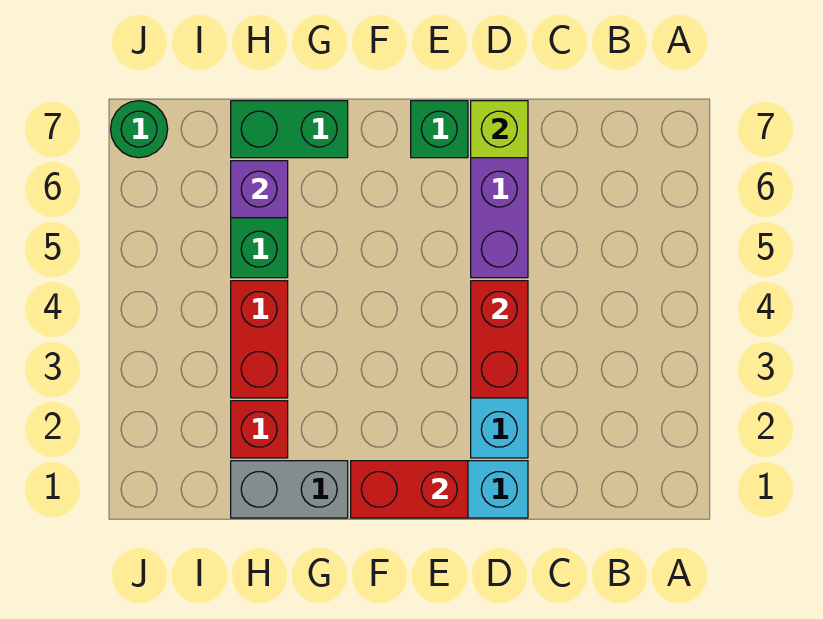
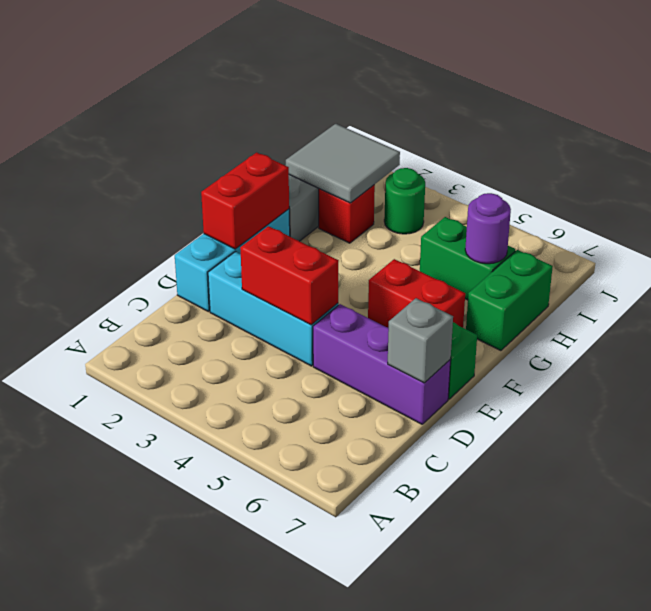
lime brick D7 level 2 -> grey brick D7 level 2
none -> grey tile H1:I2 level 2
red brick H3:H4 level 1 -> red brick F5:F6 level 1
purple brick H6 level 2 -> purple round brick H6 level 2
green round brick J7 level 1 -> green round brick I3 level 1

